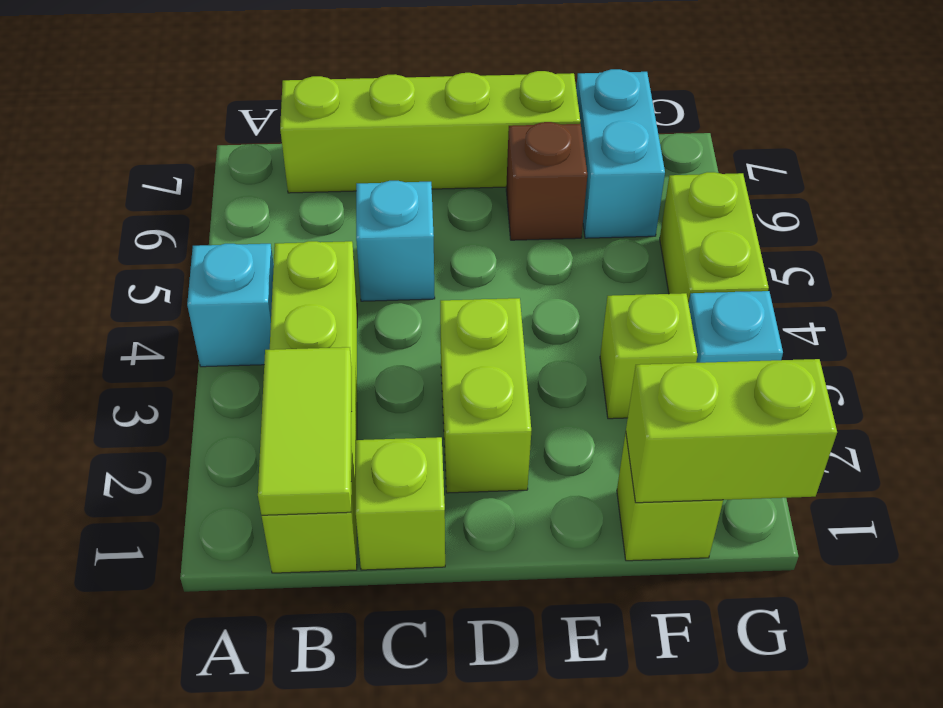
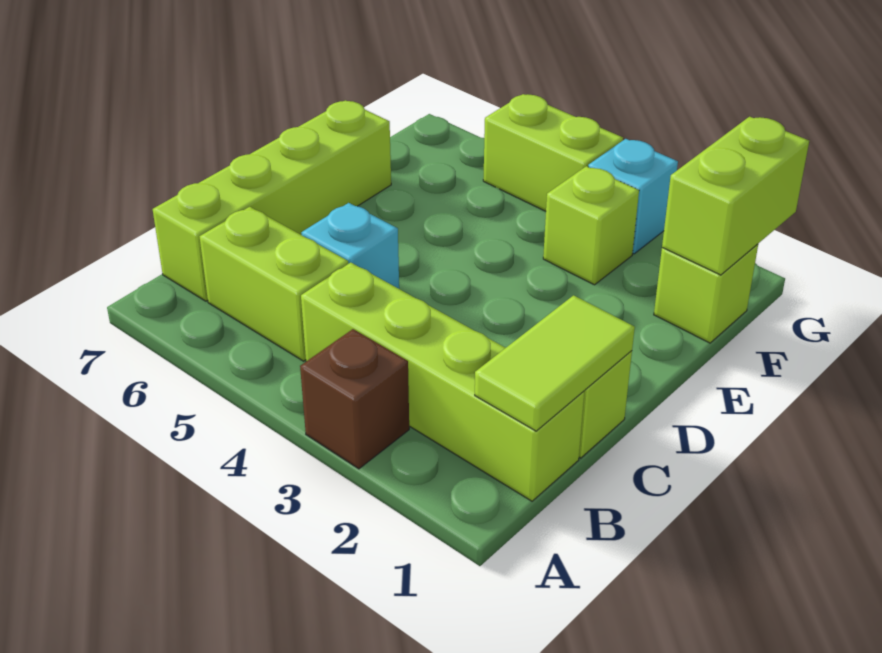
cyan brick A4 level 1 -> none
lime tile B1:B2 level 2 -> lime tile B1:C1 level 2
lime brick D2:D3 level 1 -> lime brick B5:B6 level 1
brown brick E6 level 1 -> brown brick A3 level 1
cyan brick F6:F7 level 1 -> none

